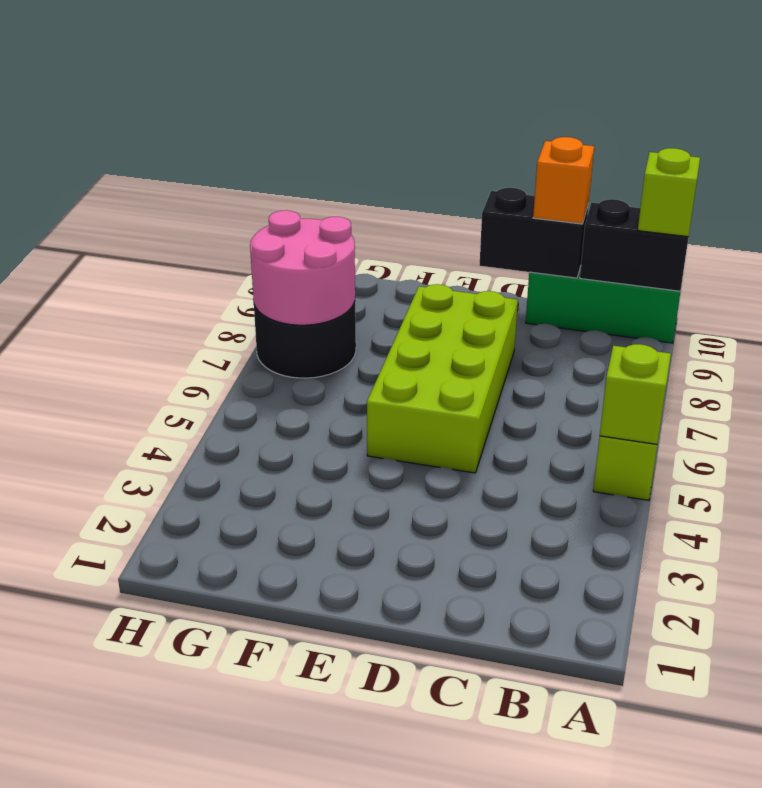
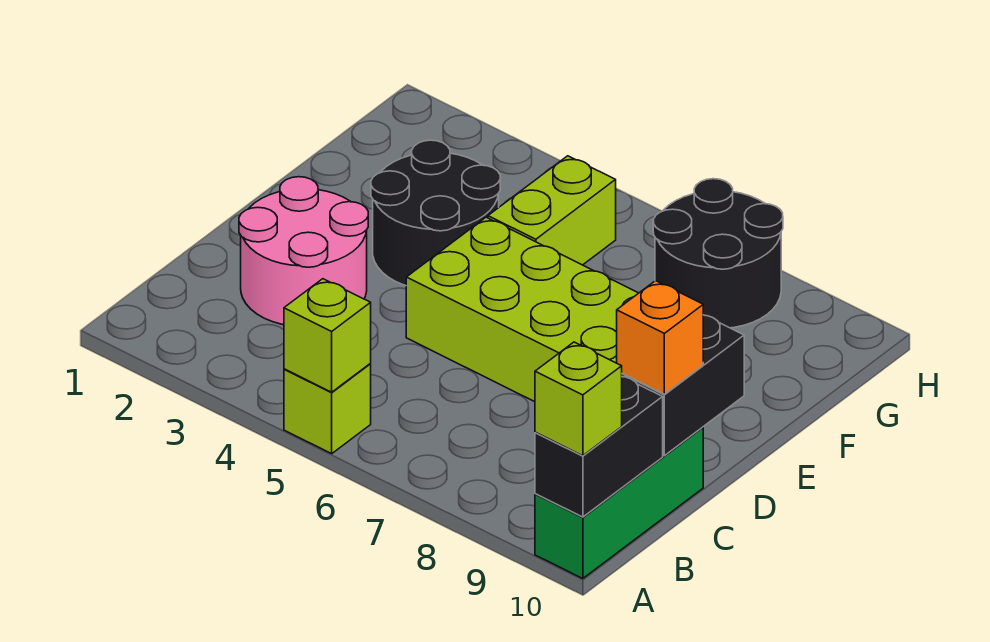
none -> black round brick E3:F4 level 1
none -> lime brick F5:G5 level 1
pink round brick G7:H8 level 2 -> pink round brick C2:D3 level 1

